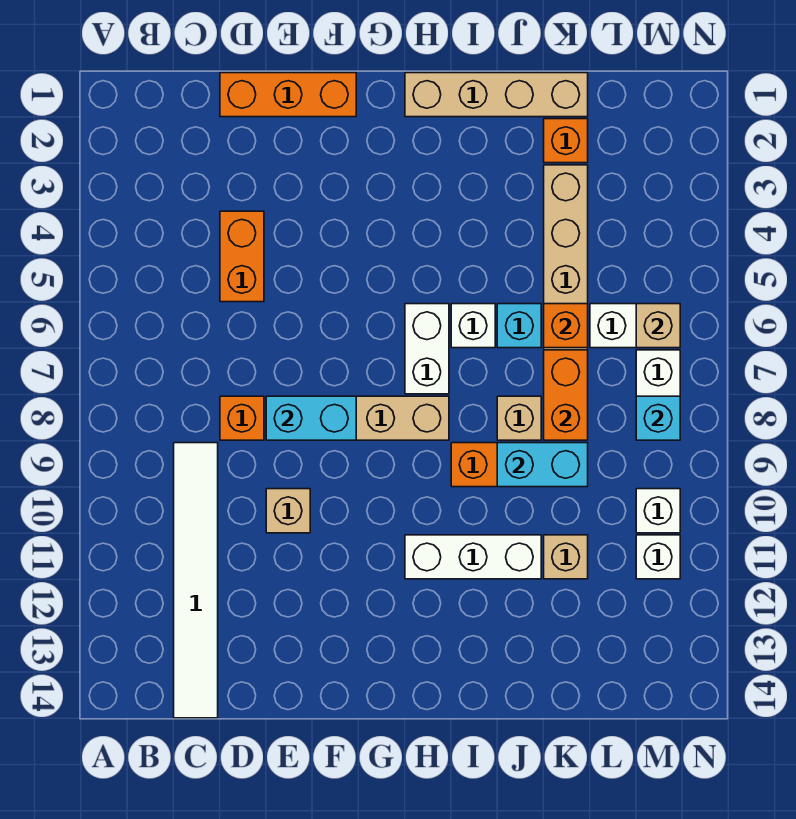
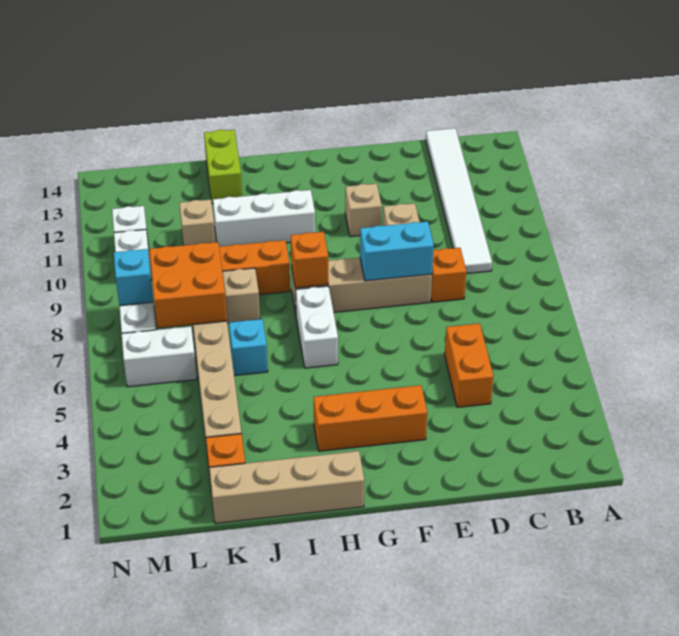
orange brick D1:F1 level 1 -> orange brick F3:H3 level 1
white brick I6 level 1 -> none
cyan brick J9:K9 level 2 -> none
none -> lime brick J13:J14 level 1
orange brick K6 level 2 -> orange brick H8 level 2
orange brick K7:K8 level 2 -> orange brick K7:L8 level 2
tan brick M6 level 2 -> tan brick F11 level 1

